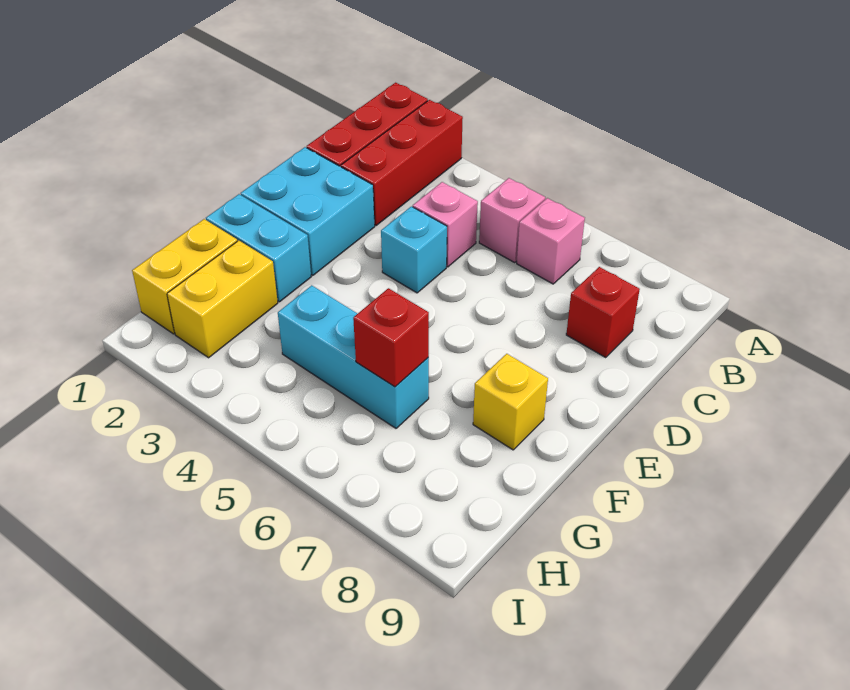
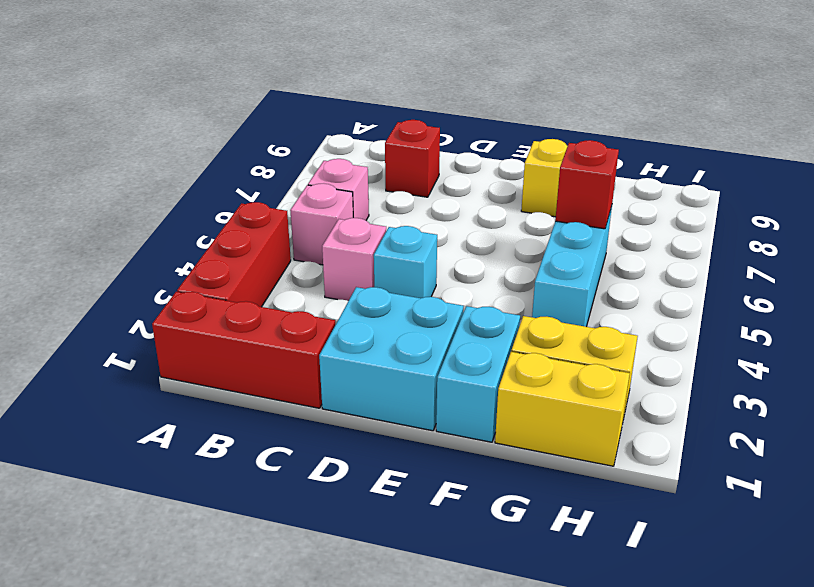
red brick A2:C2 level 1 -> red brick A2:A4 level 1

